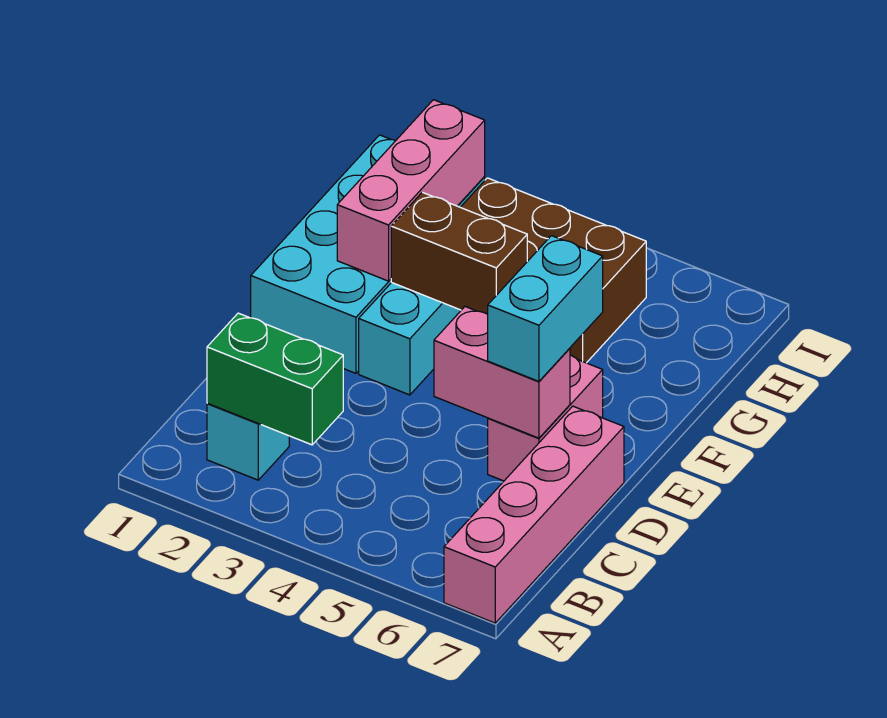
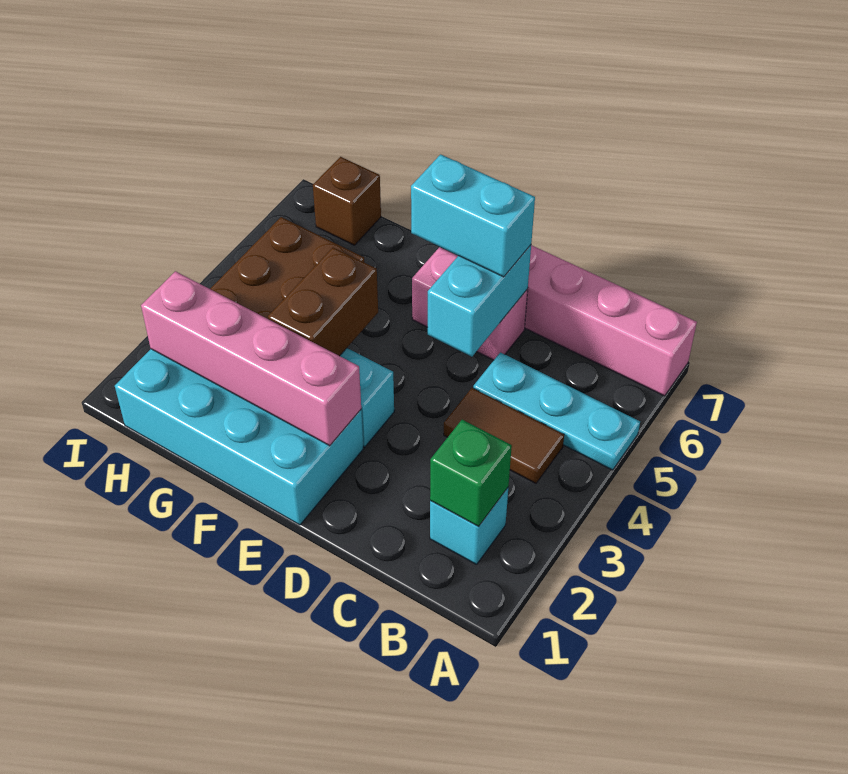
none -> cyan plate A5:C5 level 1
green brick B2:B3 level 2 -> green brick B2 level 2
none -> brown tile B4:C4 level 1
pink brick D5:D6 level 2 -> cyan brick D5:D6 level 2
pink brick F2:H2 level 2 -> pink brick E2:H2 level 2
none -> brown brick H7 level 1

